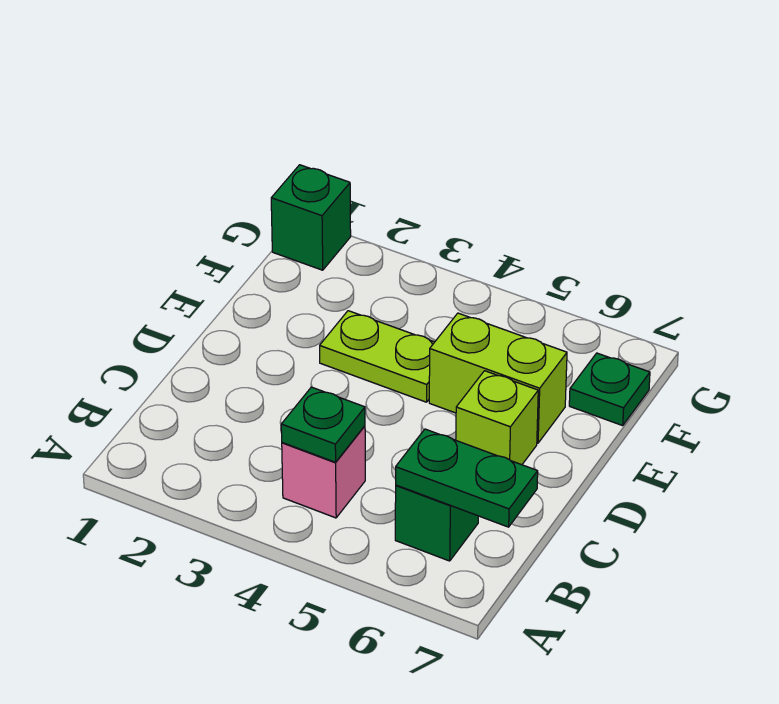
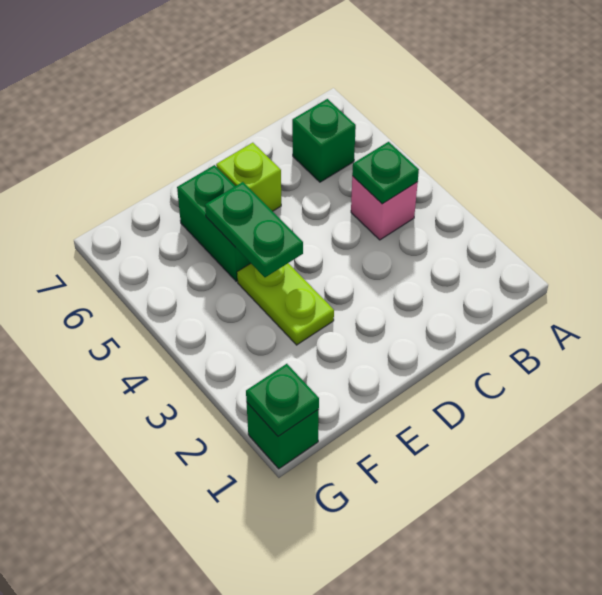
green plate B6:B7 level 2 -> green plate E4:E5 level 2
lime brick E5:E6 level 1 -> green brick E5:E6 level 1
green plate F7 level 1 -> green plate G1 level 2

